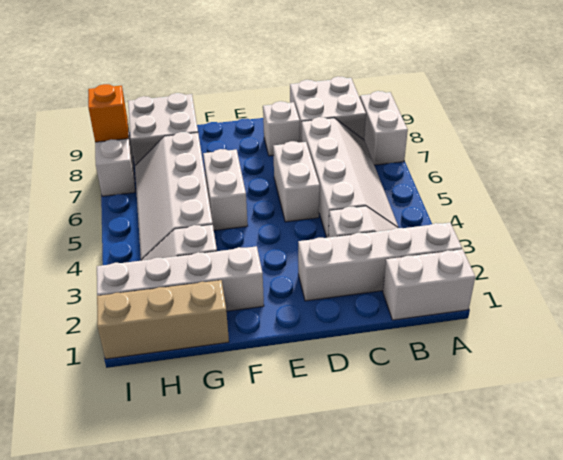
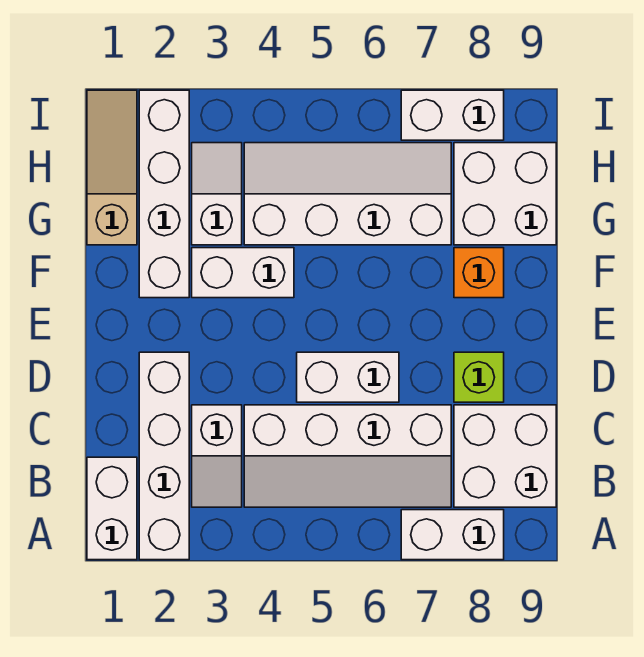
white brick D8 level 1 -> lime brick D8 level 1
white brick F5:F6 level 1 -> white brick F3:F4 level 1
tan brick G1:I1 level 1 -> tan slope G1:I1 level 1 top G
orange brick I8 level 2 -> orange brick F8 level 1

